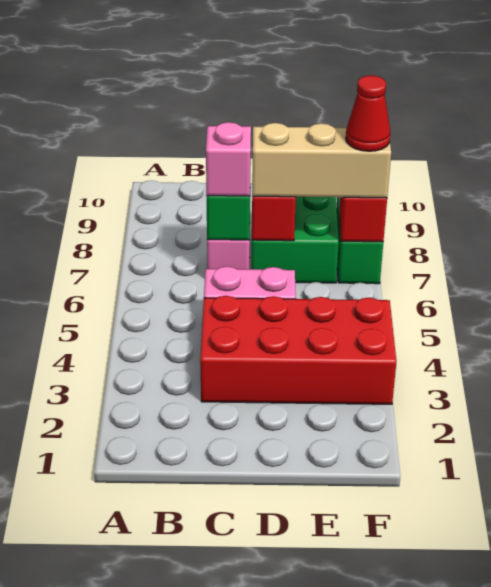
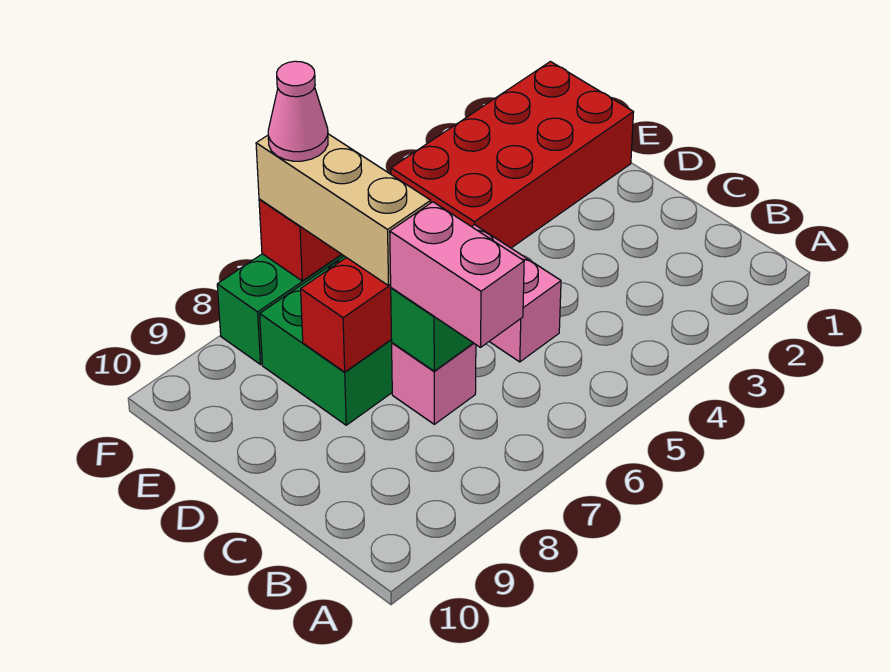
red brick C3:F4 level 1 -> red brick E1:F4 level 1
pink brick C7 level 3 -> pink brick B7:C7 level 3
red cone F7 level 4 -> pink cone F7 level 4

